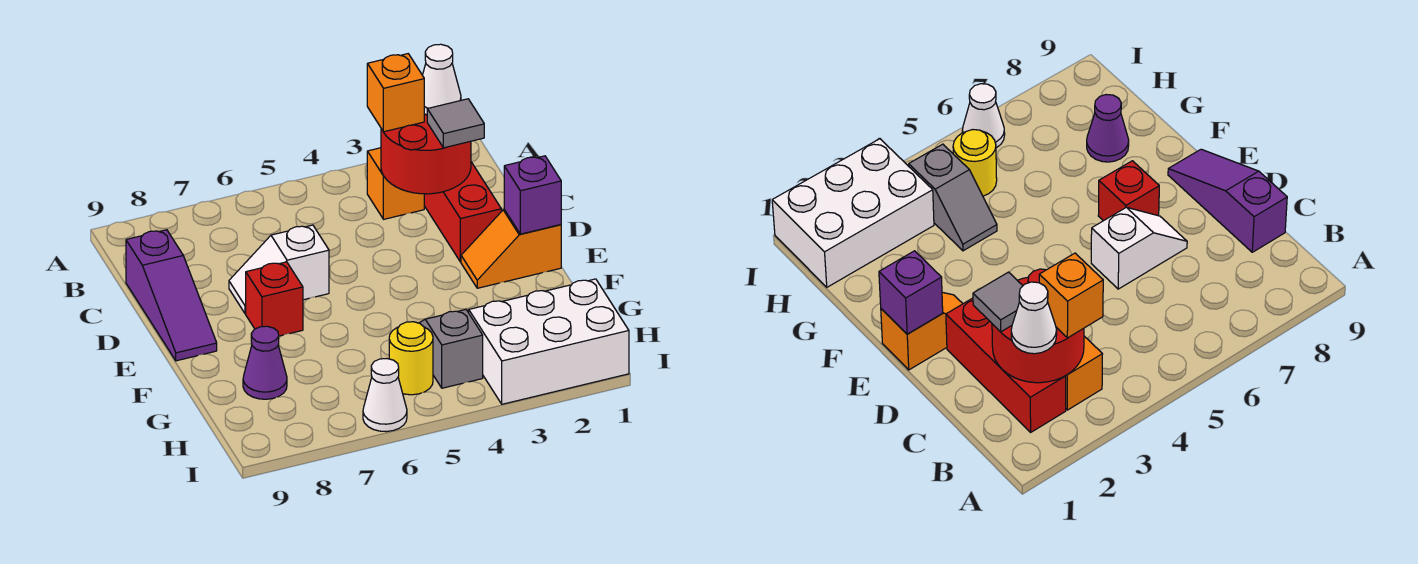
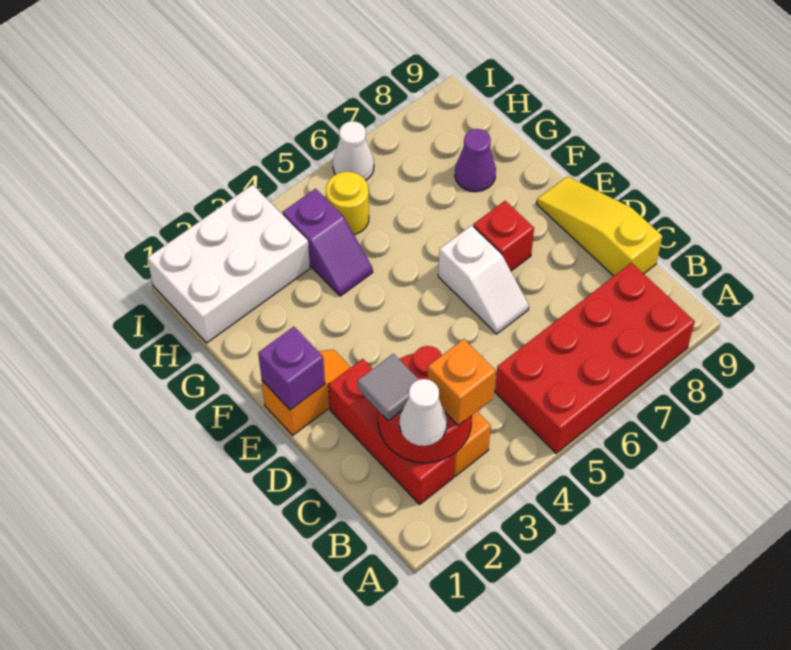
none -> red brick A5:B8 level 1
purple slope C9:E9 level 1 top C -> yellow slope C9:E9 level 1 top C
white slope D6:D7 level 1 top 6 -> white slope D6:E6 level 1 top E
grey slope G4:H4 level 1 top H -> purple slope G4:H4 level 1 top H

